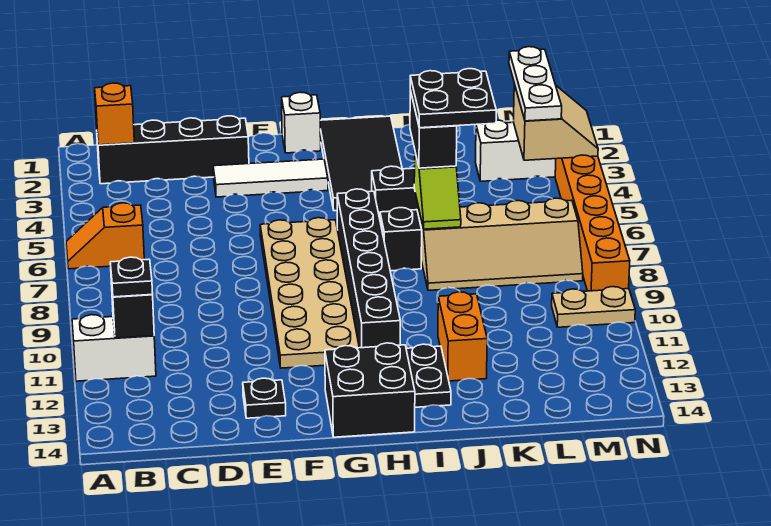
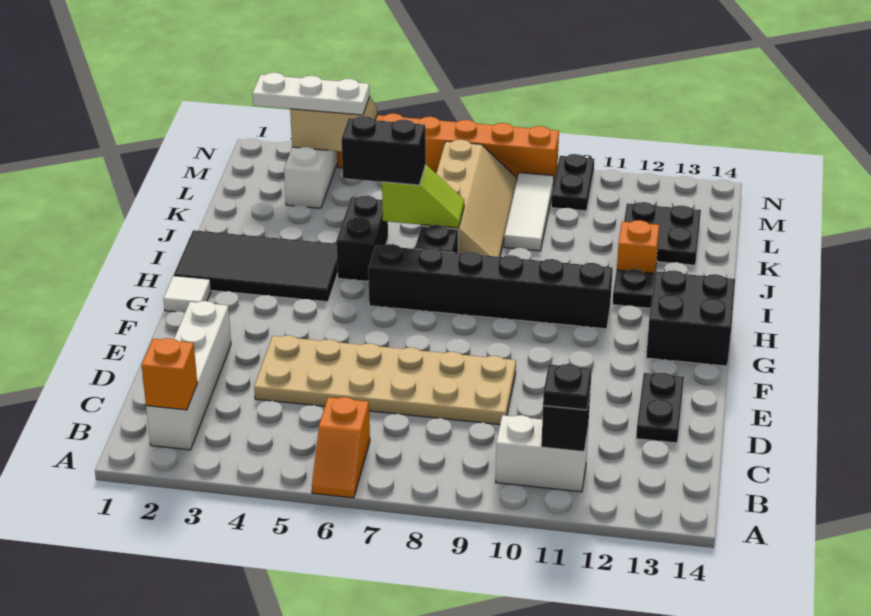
white brick A11:B11 level 1 -> white brick B10:B11 level 1
black brick B2:E2 level 1 -> white brick B2:E2 level 1
white tile E3:G3 level 1 -> white tile K9:M9 level 1
black plate E13 level 1 -> black plate D13:E13 level 1
tan plate F6:G11 level 1 -> tan plate D4:E9 level 1
white brick G1 level 1 -> white tile G1 level 1
black plate J5:K6 level 4 -> black plate K12:L13 level 1
orange brick J11:J12 level 1 -> orange brick J12 level 1
tan plate M10:N10 level 1 -> black plate M10:N10 level 1

